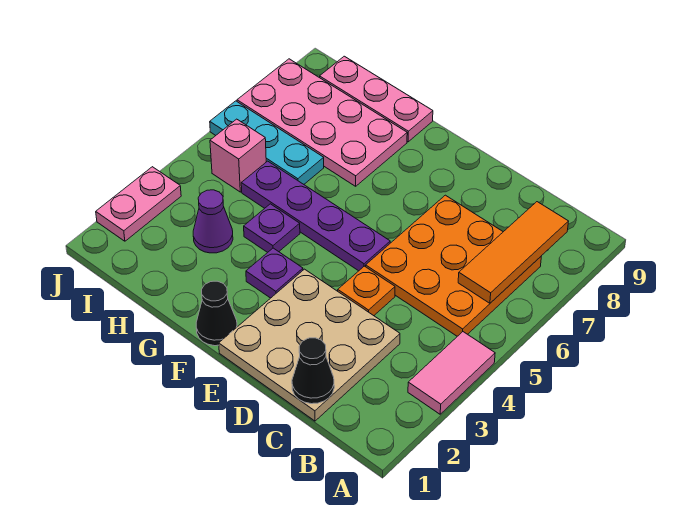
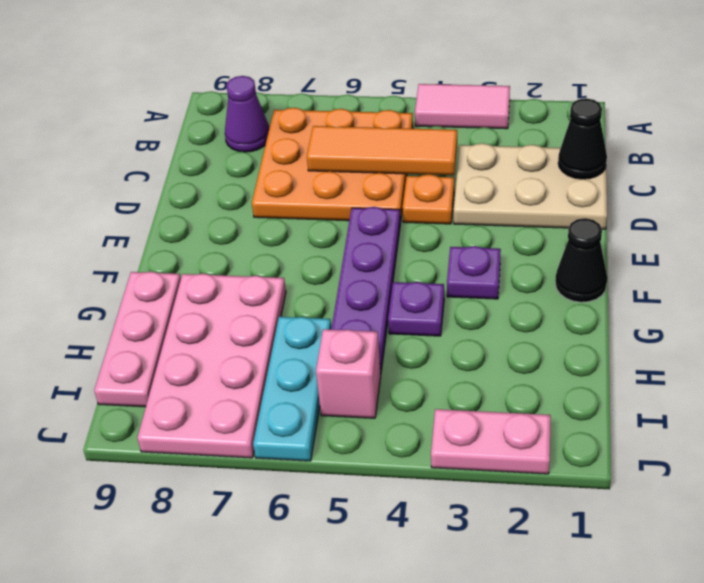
orange tile B6:B8 level 2 -> orange tile C4:C6 level 2
tan plate C1:E3 level 1 -> tan plate C1:D3 level 1
purple cone H3 level 1 -> purple cone B8 level 1

